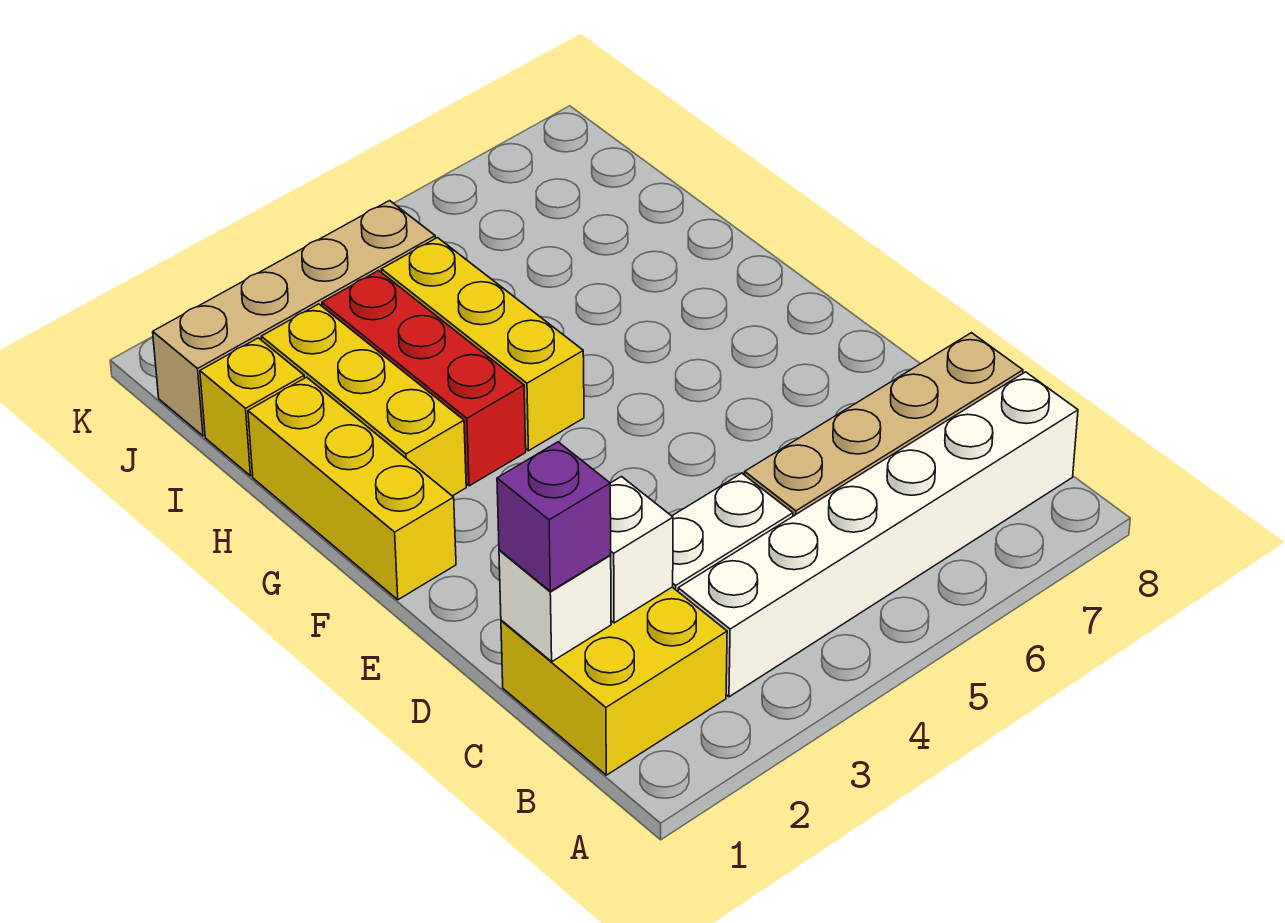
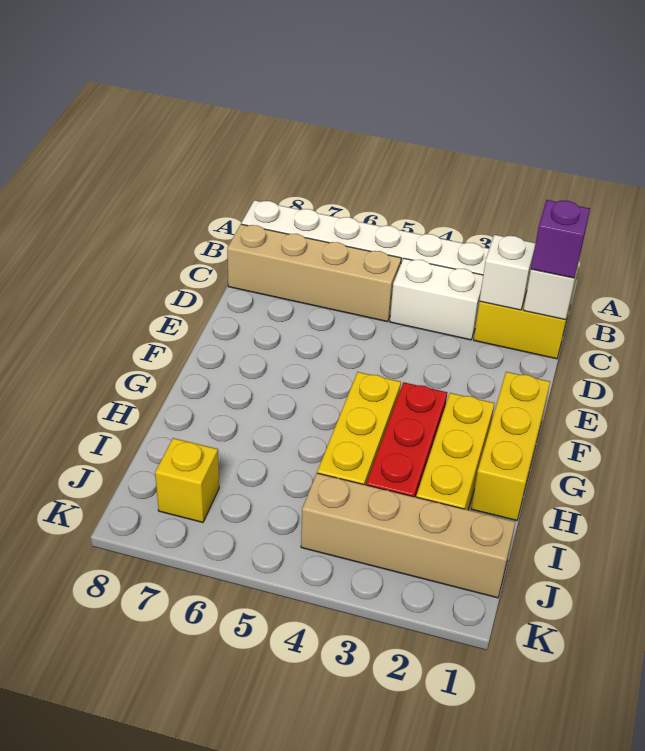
yellow brick I1 level 1 -> yellow brick J7 level 1

